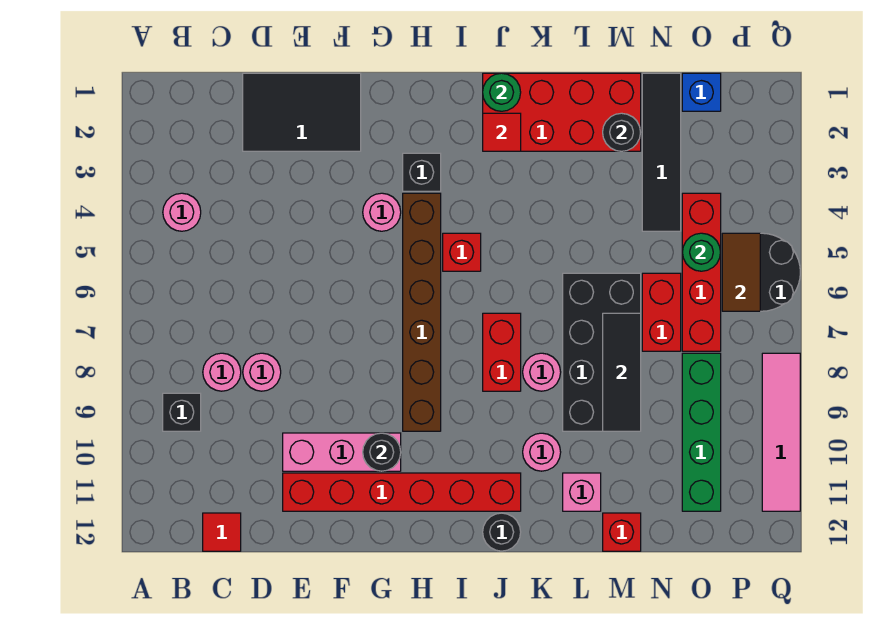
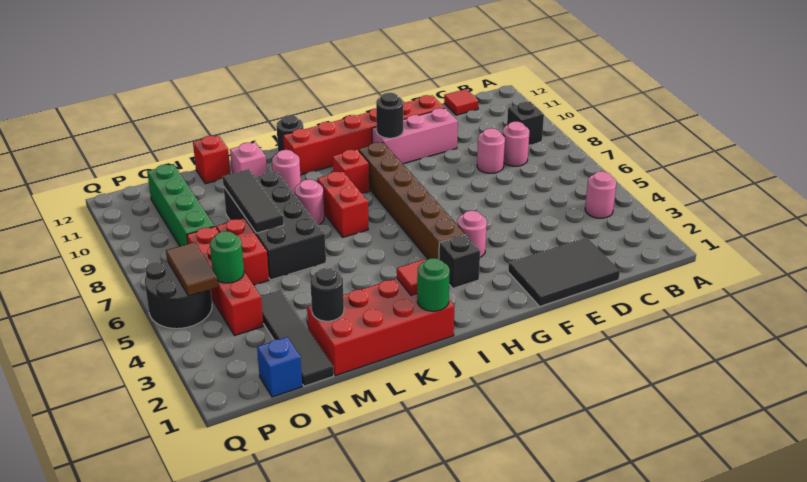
red brick I5 level 1 -> red brick I9 level 1
pink tile Q8:Q11 level 1 -> none

